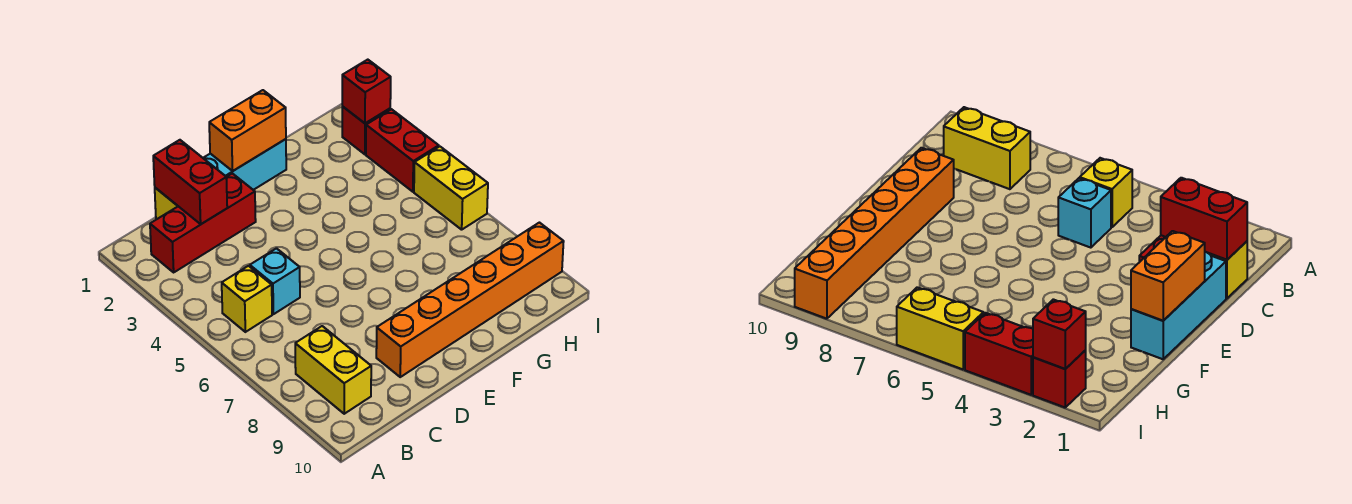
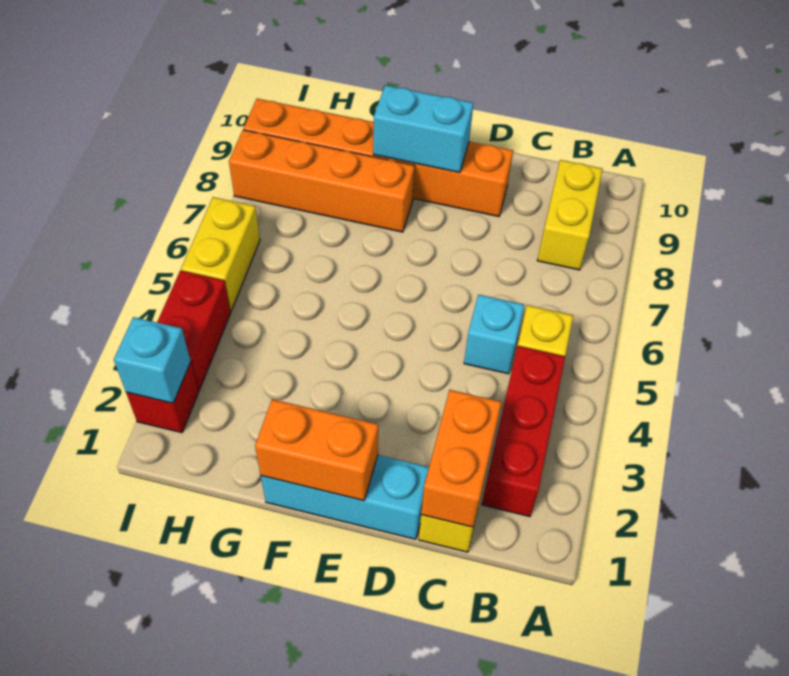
red brick B2:D2 level 1 -> red brick B2:B4 level 1
red brick C1:C2 level 2 -> orange brick C1:C2 level 2
none -> cyan brick E9:F9 level 2
none -> orange brick F8:I8 level 1
red brick I2 level 2 -> cyan brick I2 level 2

